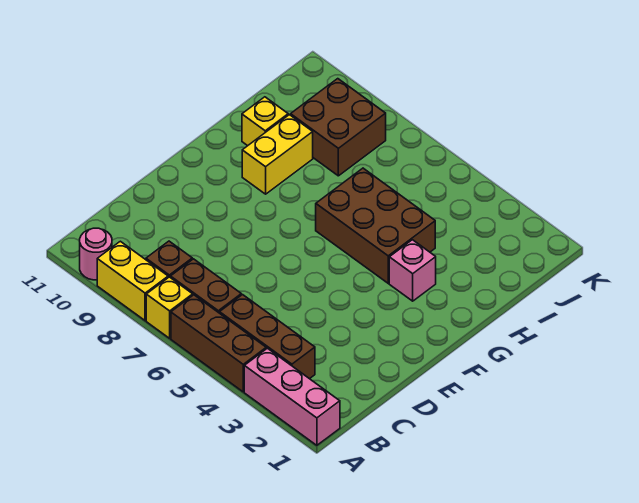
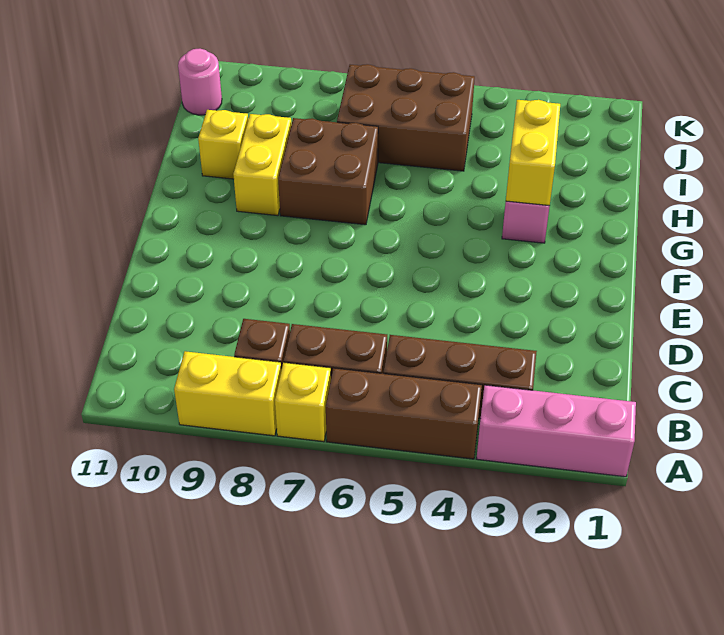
pink round brick A10 level 1 -> pink round brick J11 level 1
none -> yellow brick G3:H3 level 2
brown brick G4:H6 level 1 -> brown brick I5:J7 level 1
brown brick I8:J9 level 1 -> brown brick G7:H8 level 1

